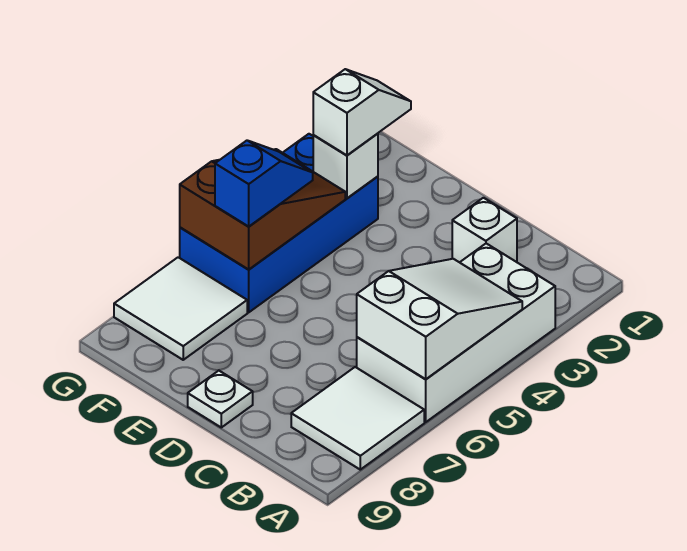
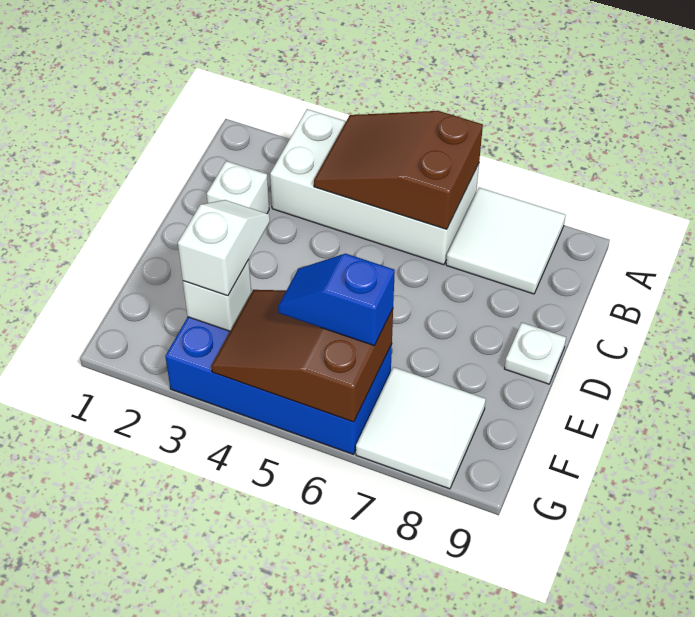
white slope A4:B6 level 2 top 6 -> brown slope A4:B6 level 2 top 6
white slope F2:F3 level 3 top 3 -> white slope E3:F3 level 3 top F

